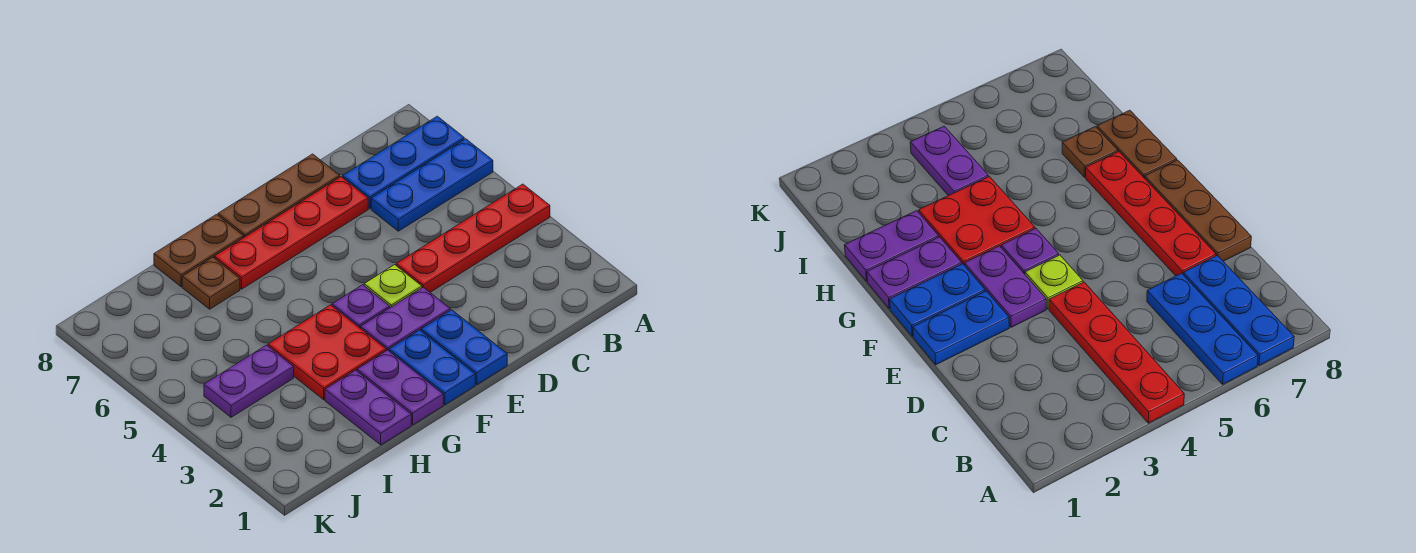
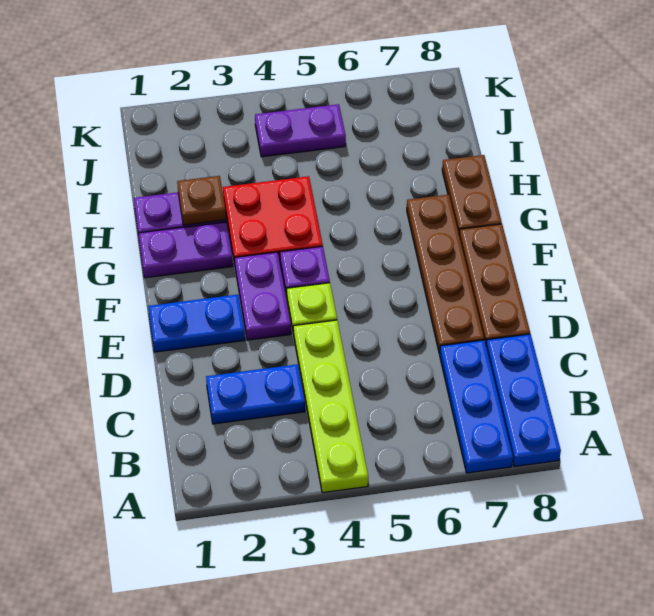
red plate A4:D4 level 1 -> lime plate A4:D4 level 1
blue plate A6:C6 level 1 -> blue plate A8:C8 level 1
red plate D7:G7 level 1 -> brown plate D7:G7 level 1
blue plate F1:F2 level 1 -> blue plate C2:C3 level 1
brown plate H7 level 1 -> brown plate H2 level 2
purple plate I4:J4 level 1 -> purple plate J4:J5 level 1

